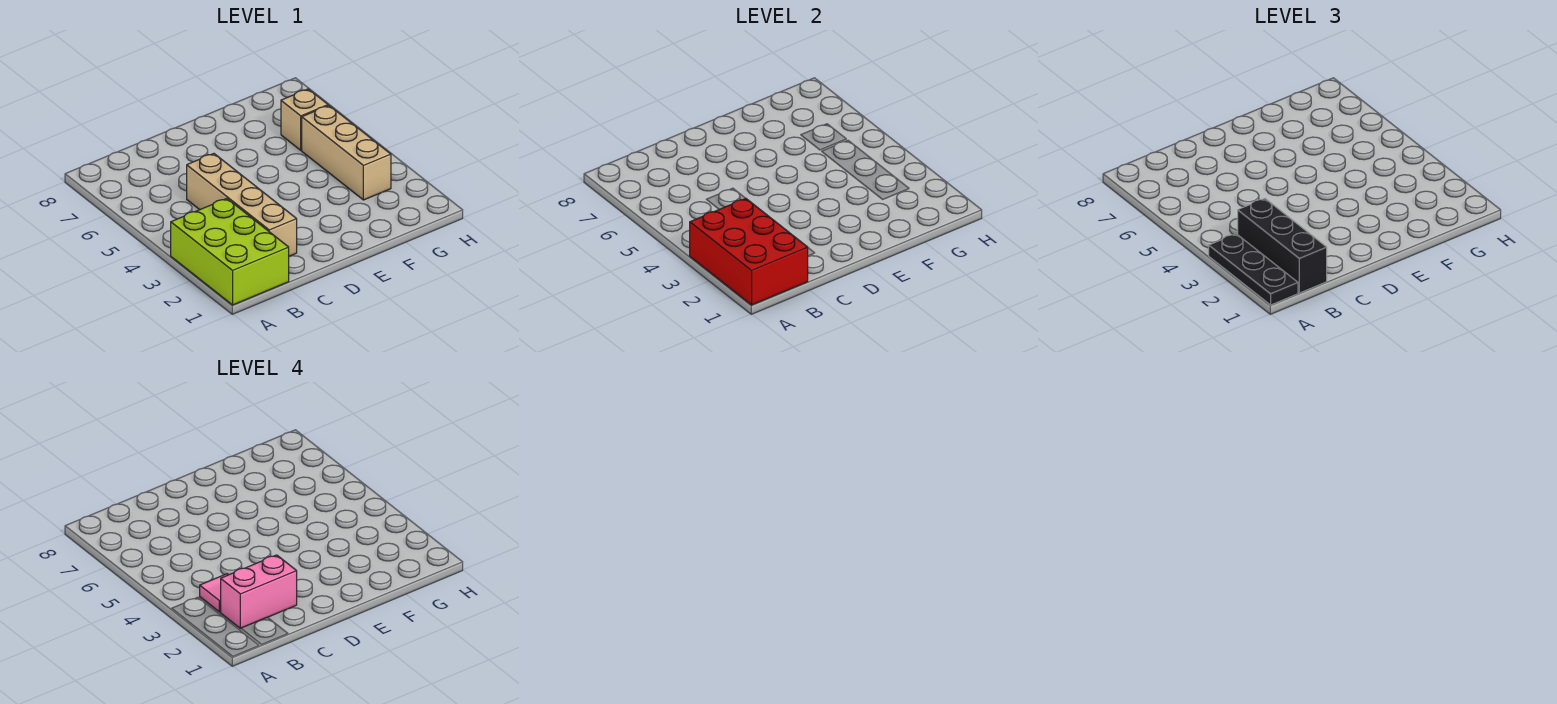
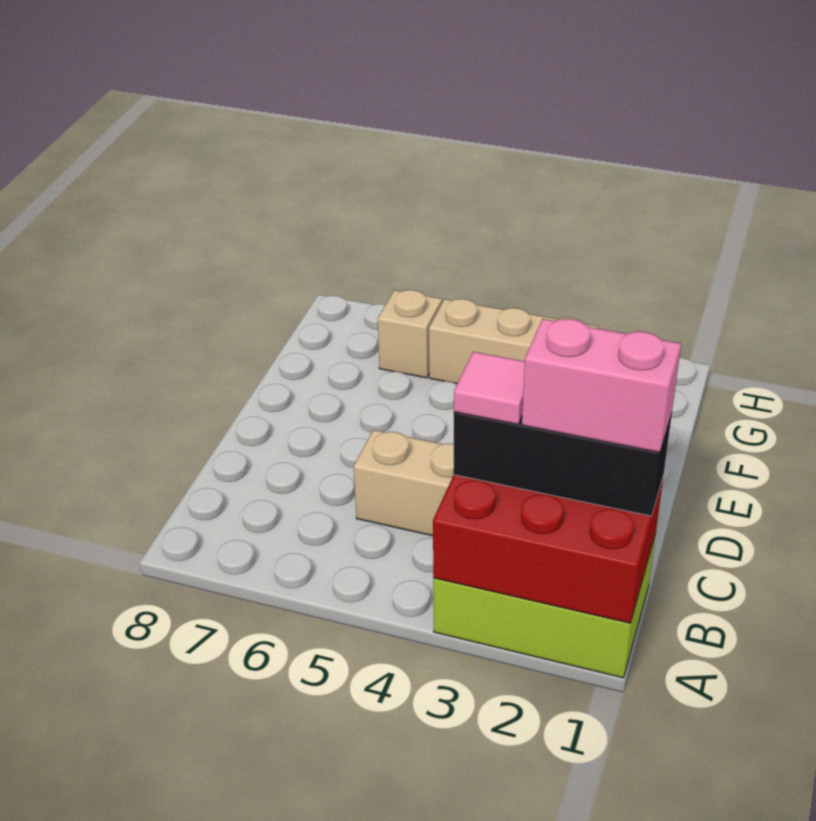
black plate A1:A3 level 3 -> none
pink brick B2:C2 level 4 -> pink brick B1:B2 level 4

